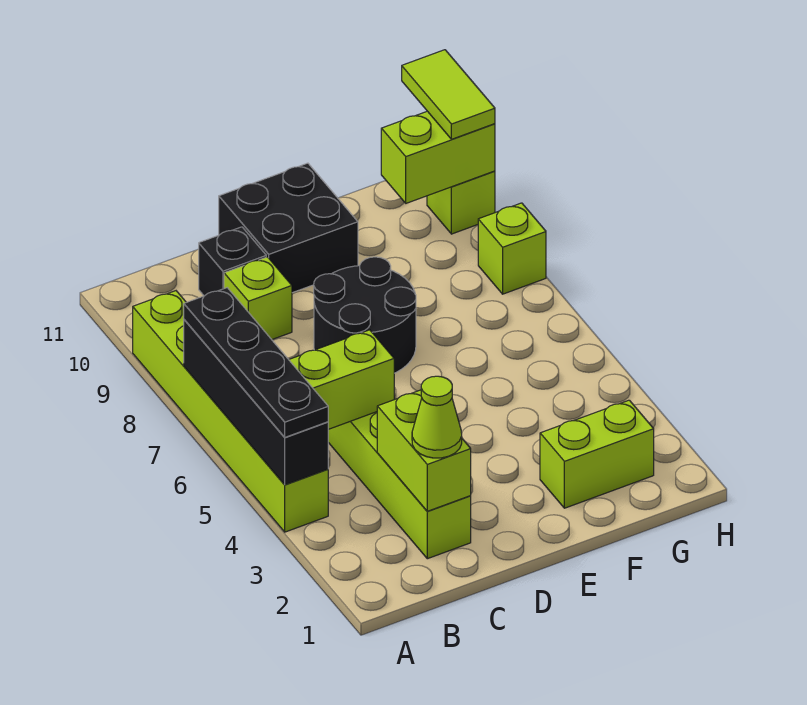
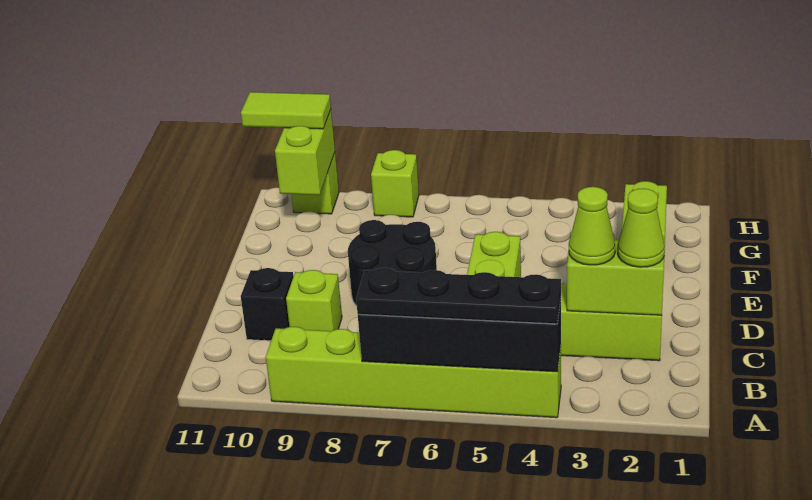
none -> lime cone C3 level 3
black brick D10:E11 level 1 -> none

